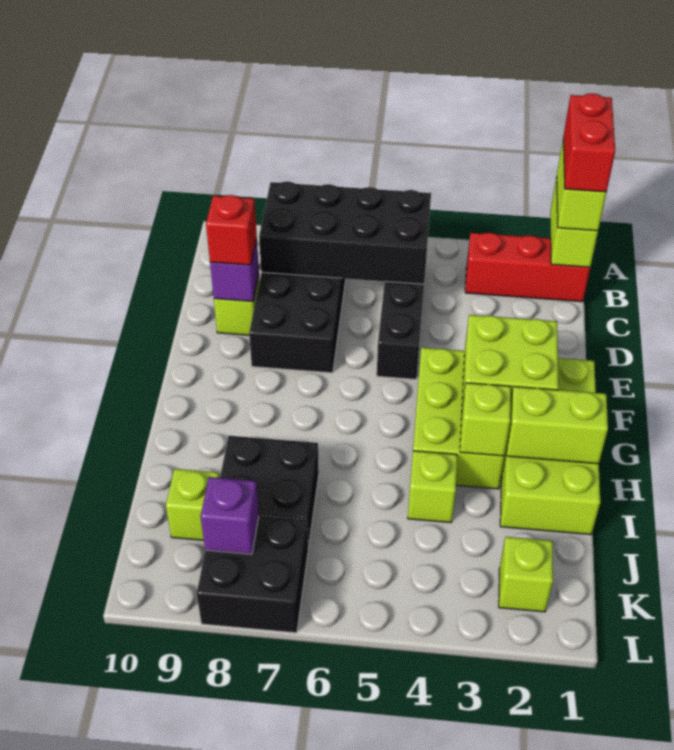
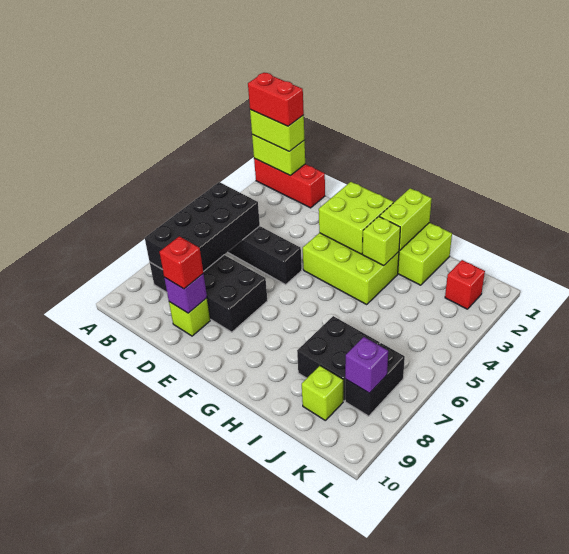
red brick B1:B3 level 1 -> red brick A1:C1 level 1
lime brick I4 level 1 -> none
lime brick K2 level 1 -> red brick K2 level 1
black brick K7:L8 level 1 -> black brick K7:K8 level 1

